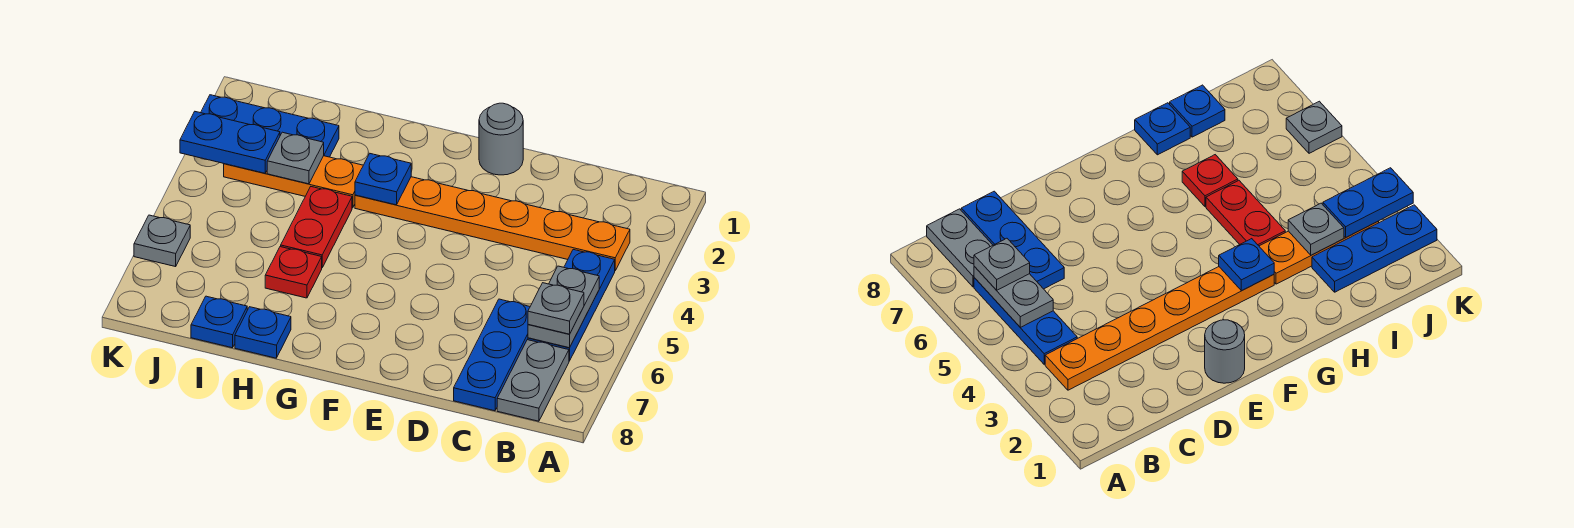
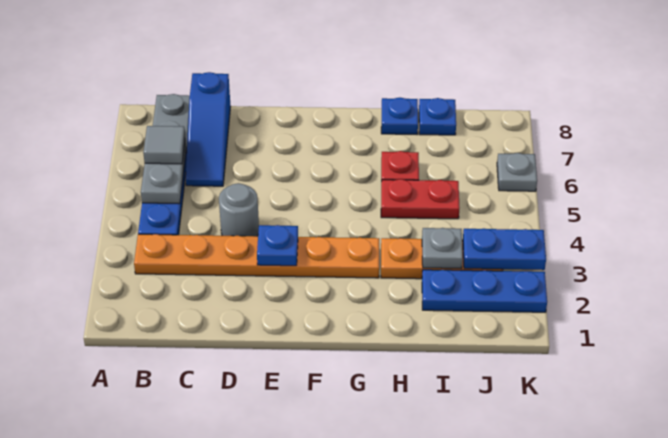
grey plate B6 level 3 -> grey tile B6 level 3
blue plate C6:C8 level 1 -> blue slope C6:C8 level 1 top 8
grey round brick E1 level 1 -> grey round brick D4 level 1
blue plate G3 level 2 -> blue plate E3 level 2
red plate H4:H5 level 1 -> red plate H5:I5 level 1

